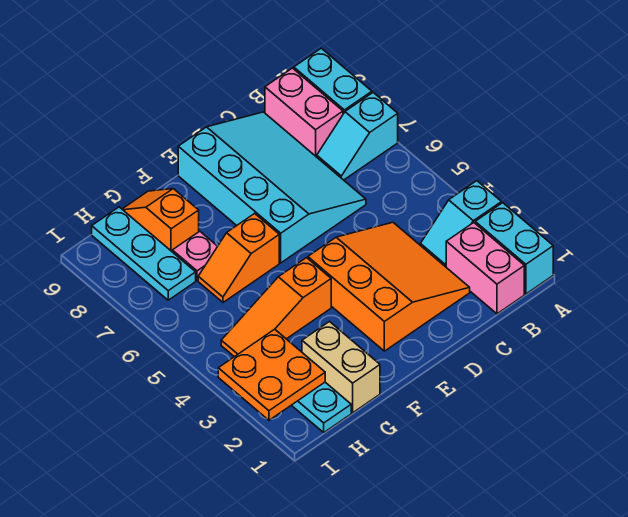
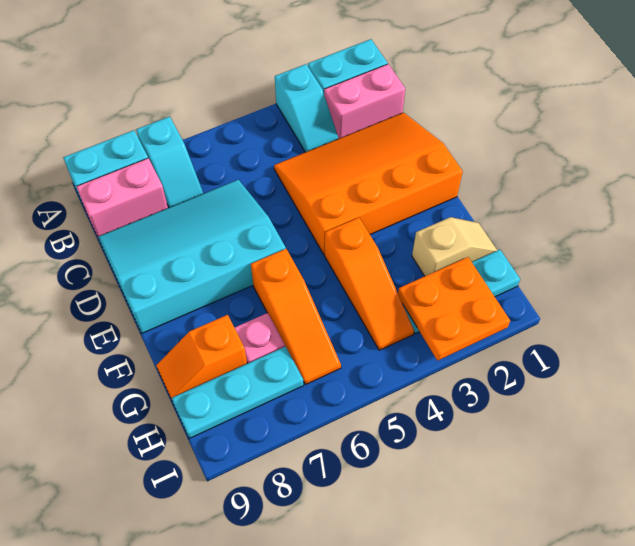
orange slope C2:E4 level 1 top E -> orange slope C1:E4 level 1 top E
orange slope F6:G6 level 1 top F -> orange slope F6:H6 level 1 top F
tan brick G1:G2 level 1 -> tan slope G1:G2 level 1 top 2

